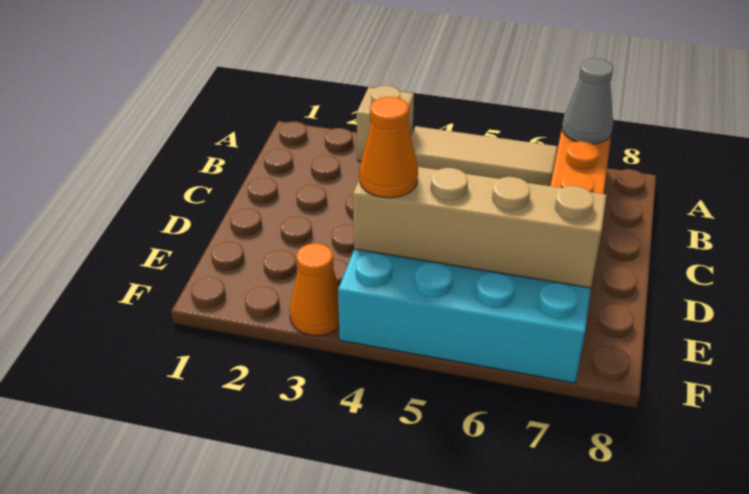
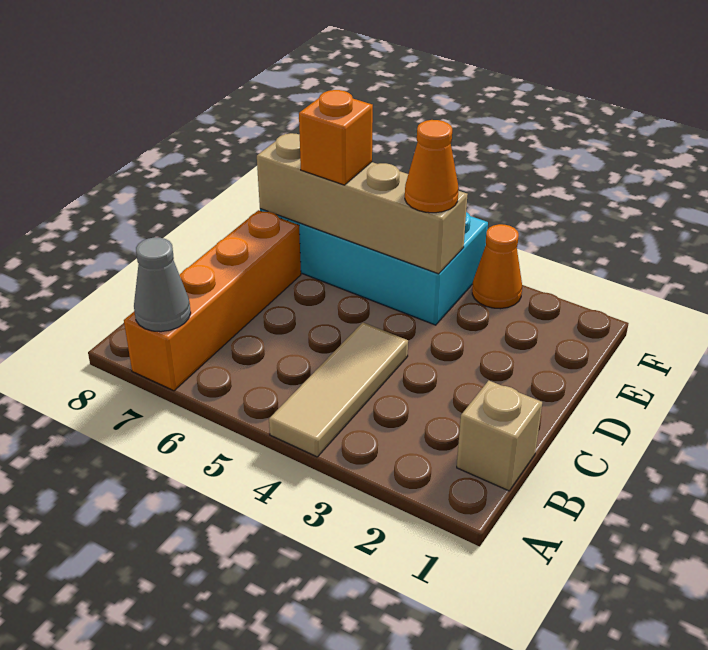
tan brick A3 level 1 -> tan brick B1 level 1
tan tile A4:A6 level 1 -> tan tile A4:C4 level 1
none -> orange brick E6 level 3

